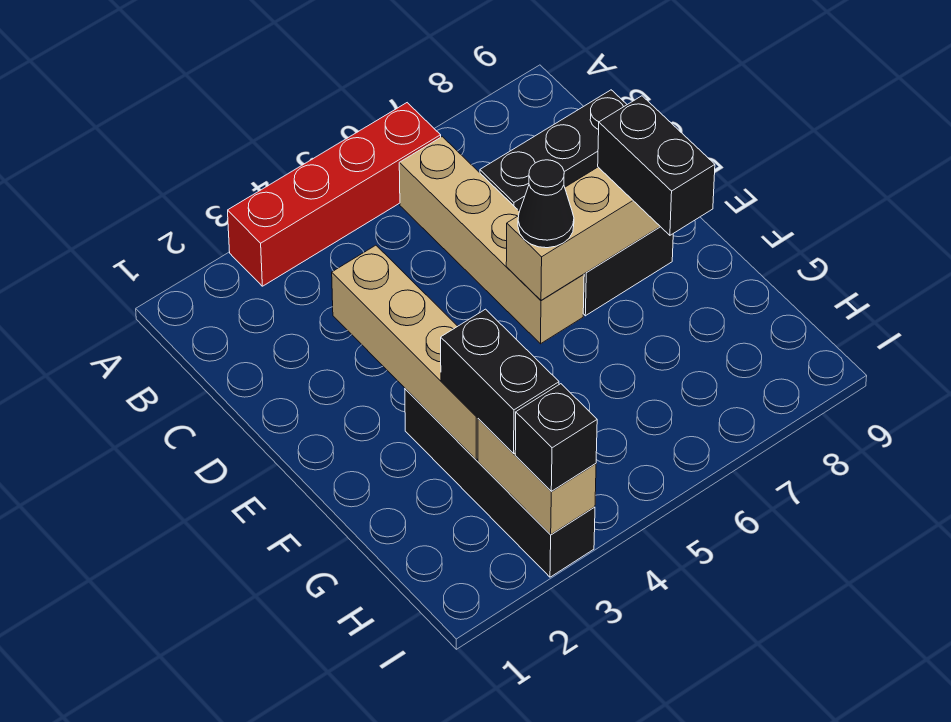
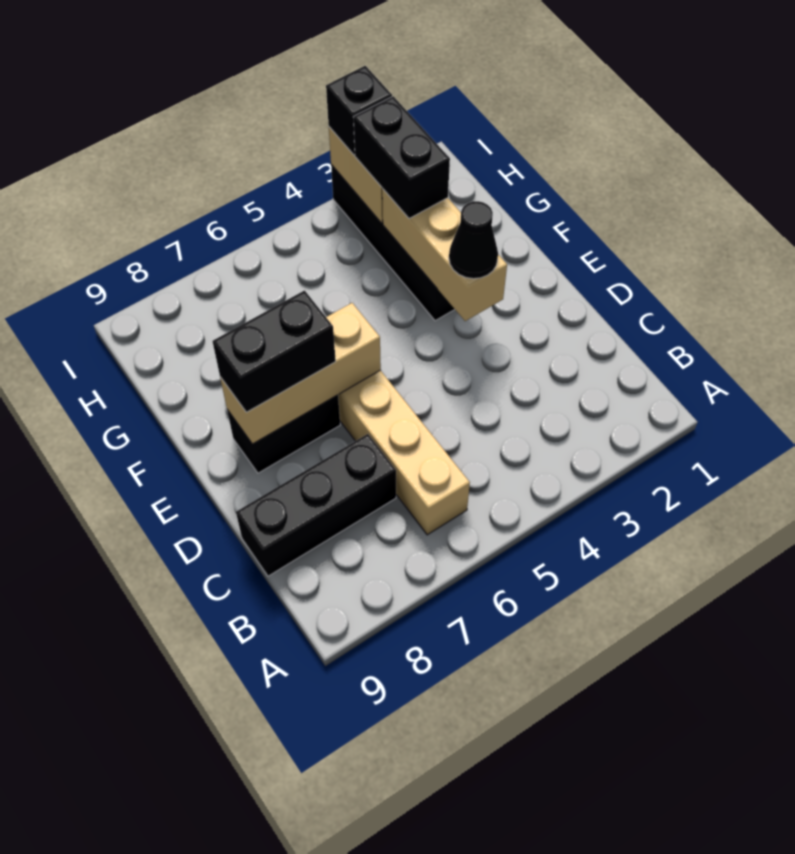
red brick A3:A6 level 1 -> none
tan brick D3:G3 level 2 -> tan brick E3:G3 level 2
black cone E6 level 3 -> black cone E3 level 3
black brick E8:F8 level 3 -> black brick E7:E8 level 3

